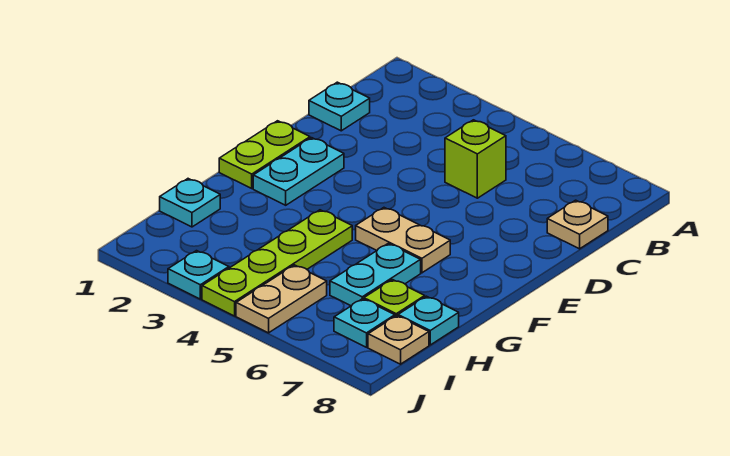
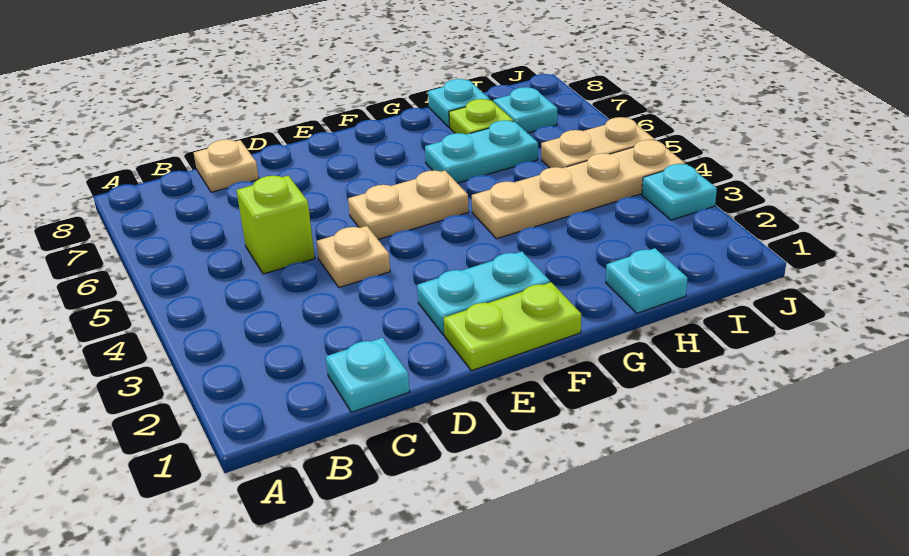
tan plate F5:F6 level 1 -> tan plate E5:F5 level 1
lime plate G4:J4 level 1 -> tan plate G4:J4 level 1
tan plate I8 level 1 -> tan plate D4 level 1

